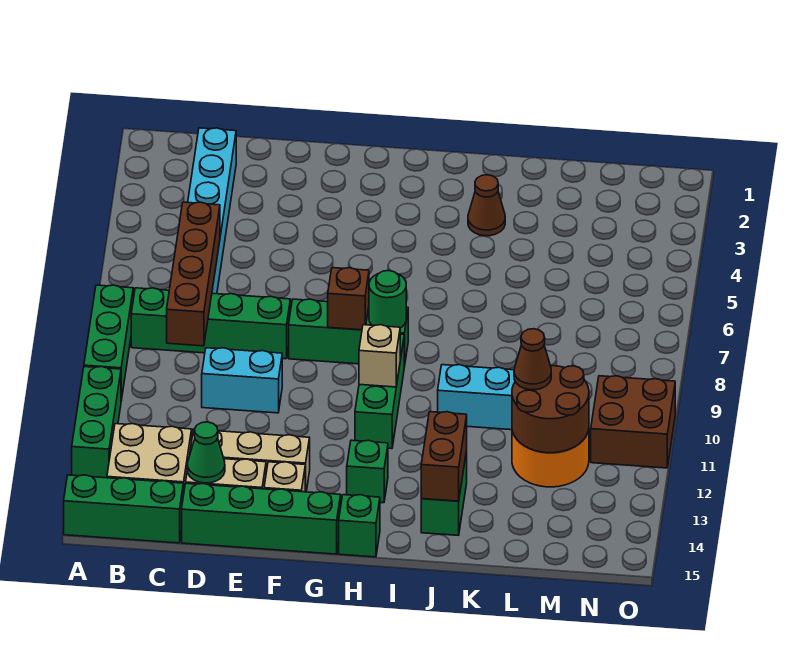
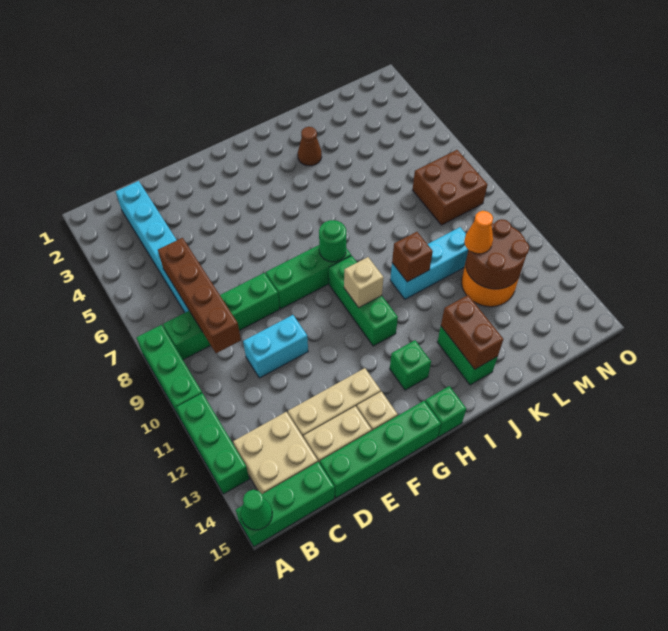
green cone D14 level 2 -> green cone A15 level 2
brown brick G8 level 2 -> brown brick J10 level 2
brown cone L11 level 3 -> orange cone L11 level 3
brown brick N10:O11 level 1 -> brown brick M7:N8 level 1

